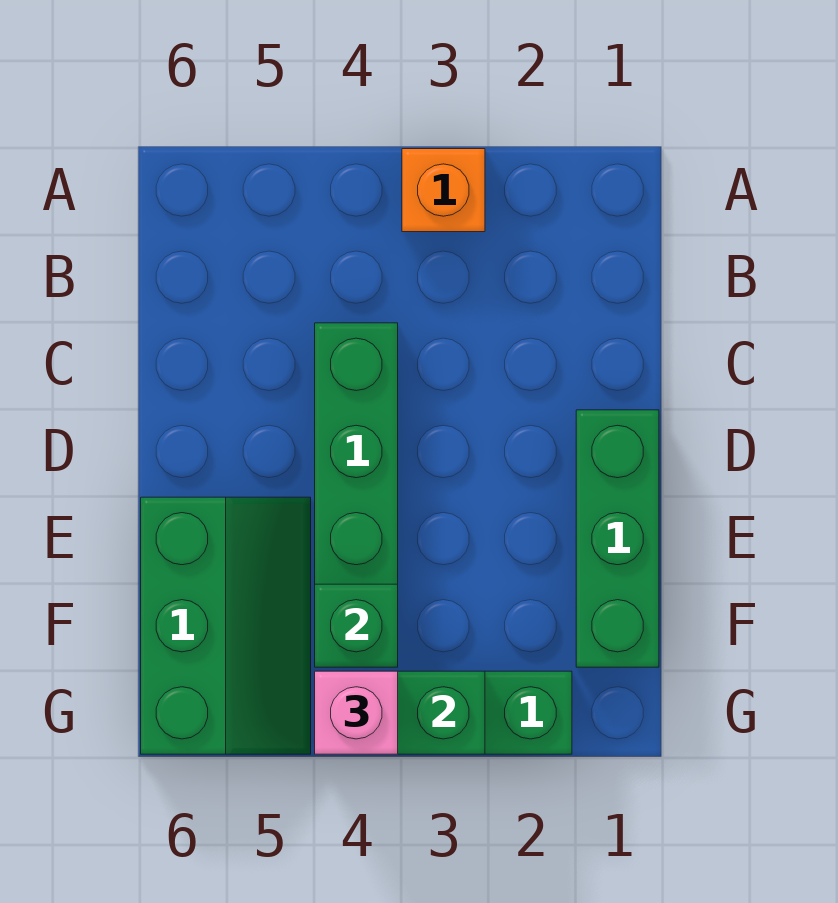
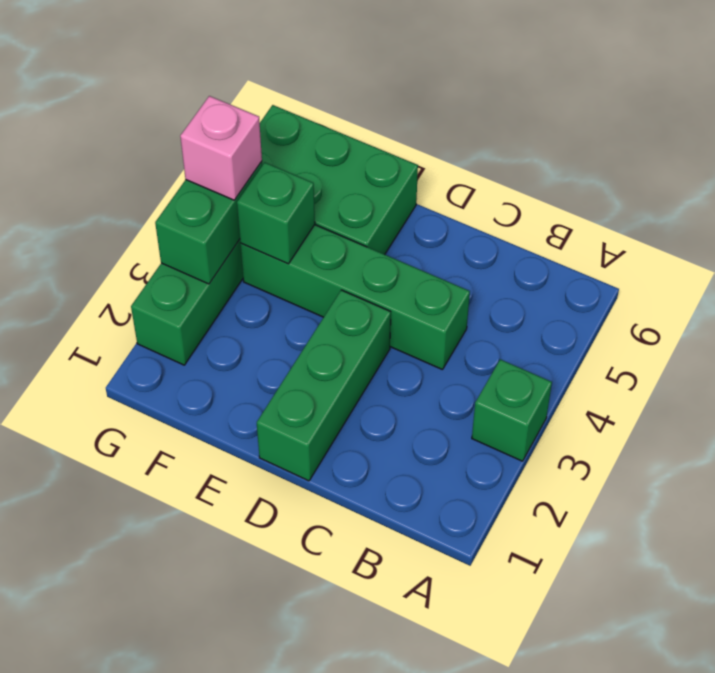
orange brick A3 level 1 -> green brick A3 level 1
green brick D1:F1 level 1 -> green brick D1:D3 level 1
green slope E5:G6 level 1 top 6 -> green brick E5:G6 level 1

